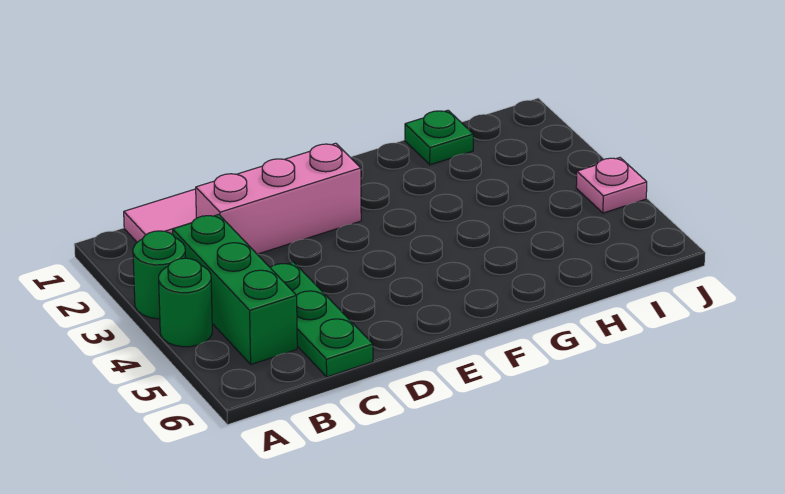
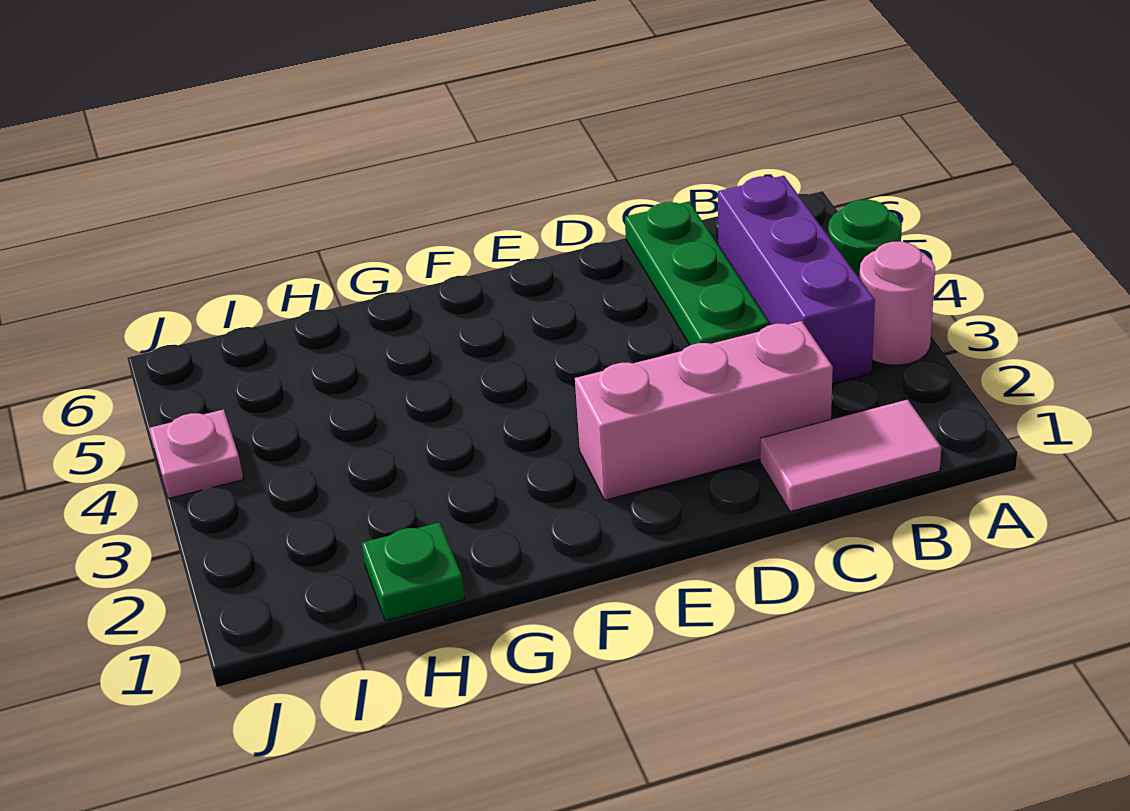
green round brick A3 level 1 -> pink round brick A3 level 1
green brick B3:B5 level 1 -> purple brick B3:B5 level 1

